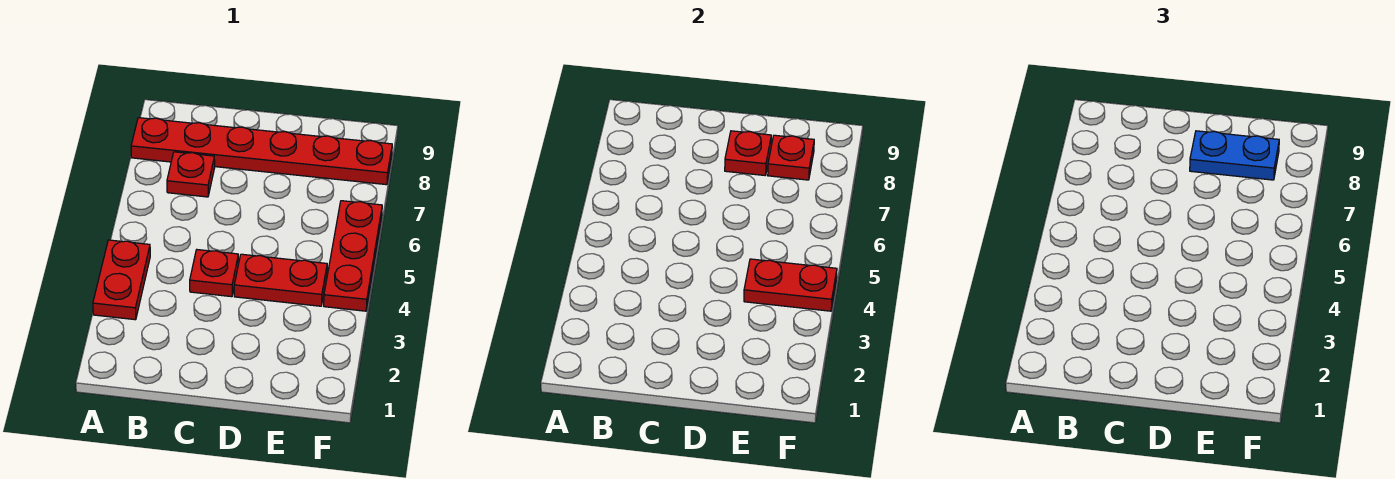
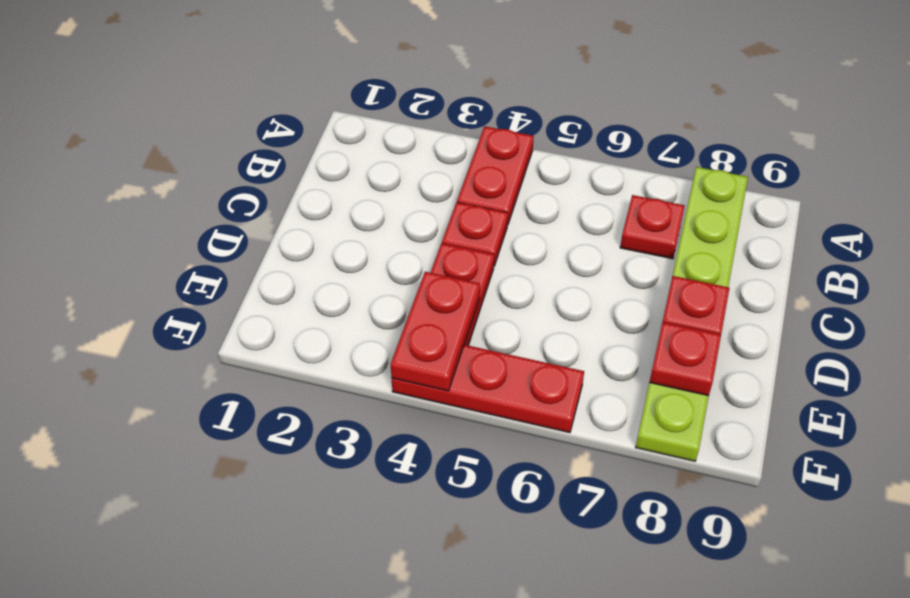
red plate A3:A4 level 1 -> red plate A4:B4 level 1
red plate A8:F8 level 1 -> lime plate A8:F8 level 1
blue plate D8:E8 level 3 -> none

